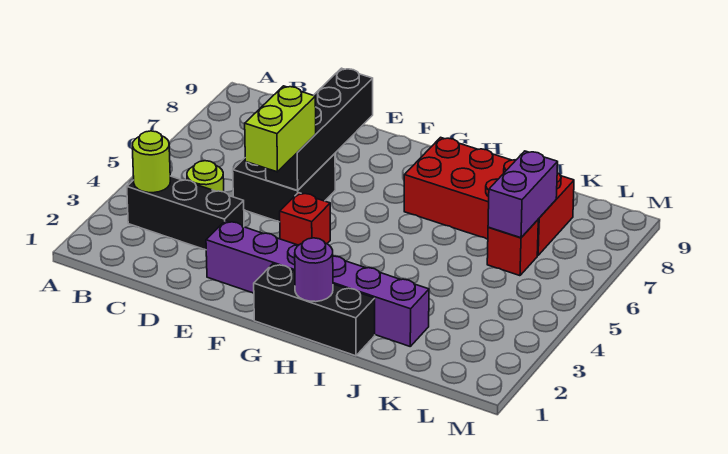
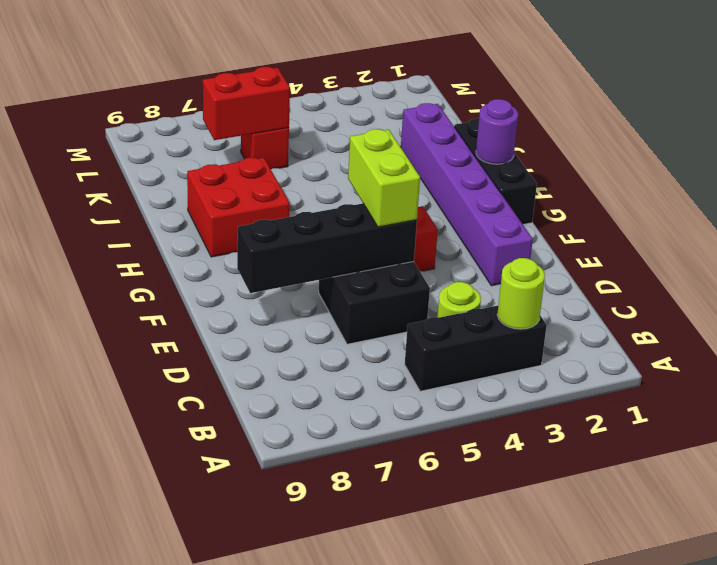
black brick B3:D3 level 1 -> black brick B3:B5 level 1
lime brick E4:E5 level 3 -> lime brick E5:F5 level 3
red brick H7:K8 level 1 -> red brick H7:I8 level 1
purple brick K6:K7 level 2 -> red brick K6:K7 level 2

